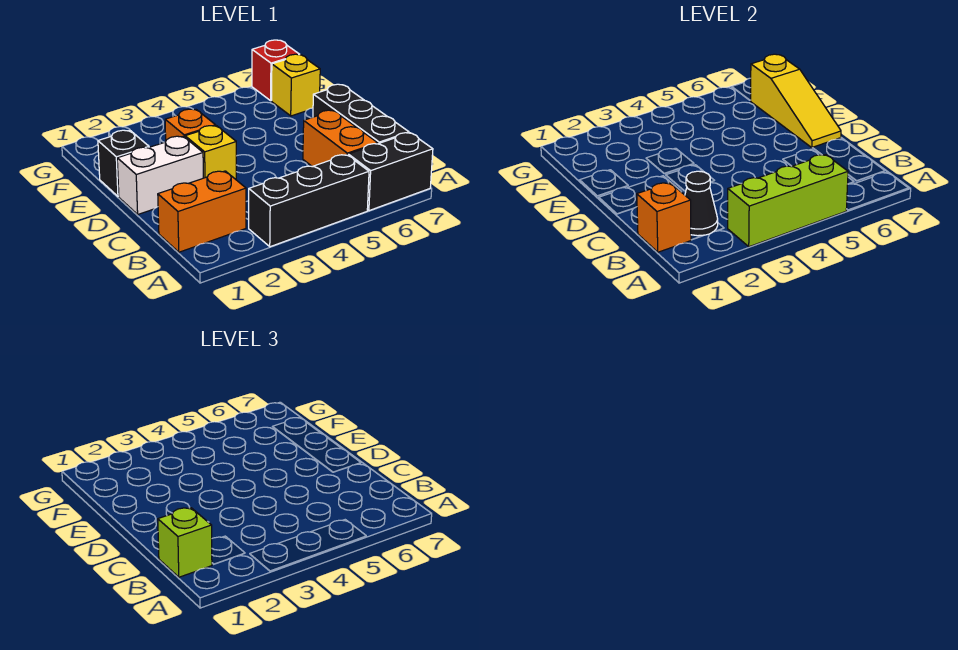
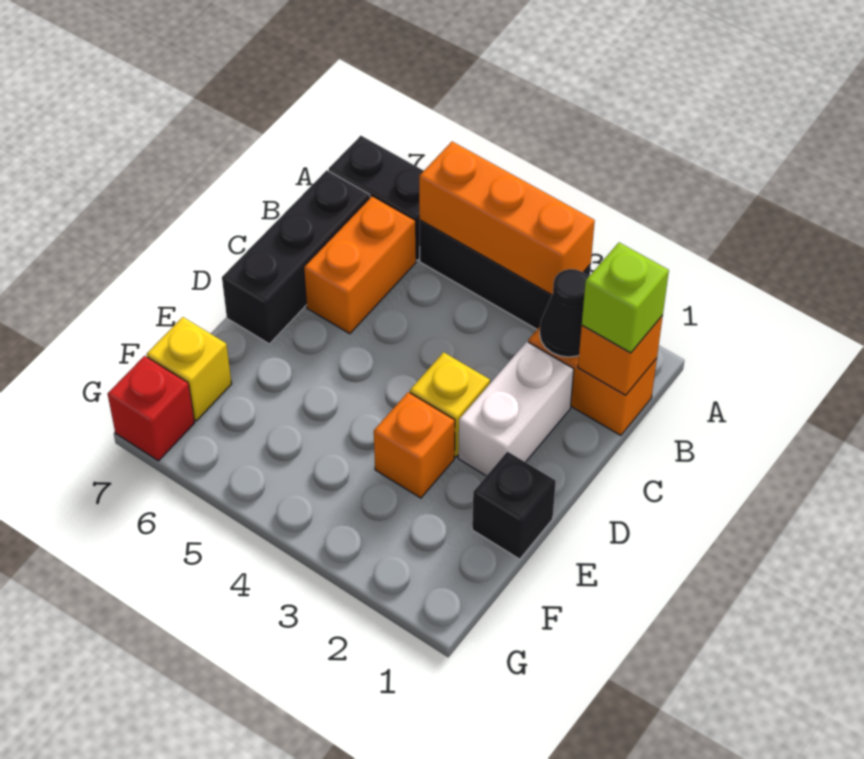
lime brick A3:A5 level 2 -> orange brick A3:A5 level 2
white brick D1:D2 level 1 -> white brick C2:D2 level 1
yellow slope D7:F7 level 2 top F -> none

